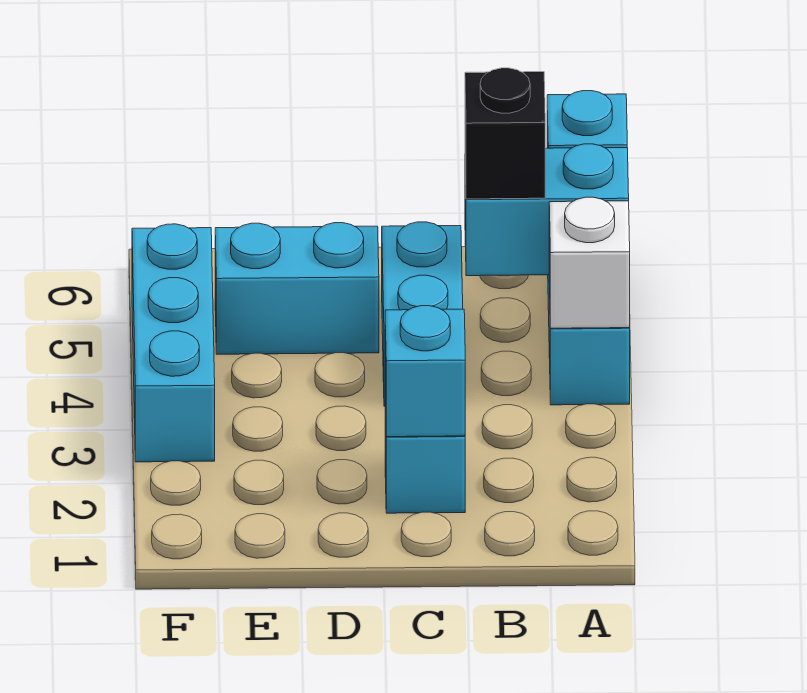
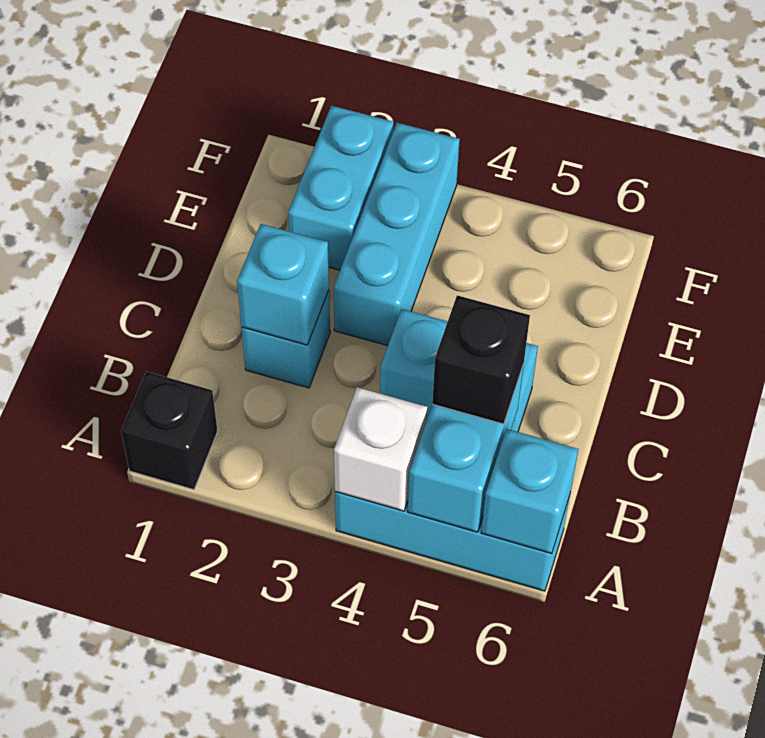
none -> black brick A1 level 1
cyan brick D5:E5 level 1 -> cyan brick E2:F2 level 1
cyan brick F3:F5 level 1 -> cyan brick D3:F3 level 1

